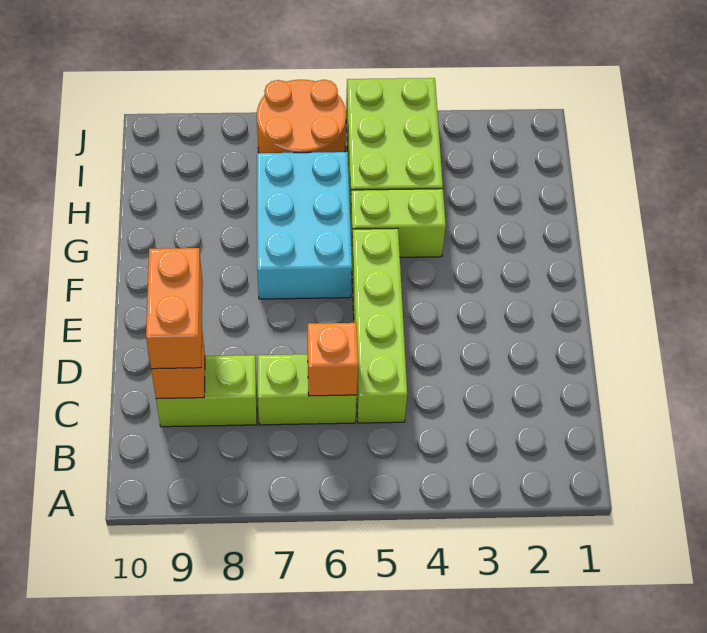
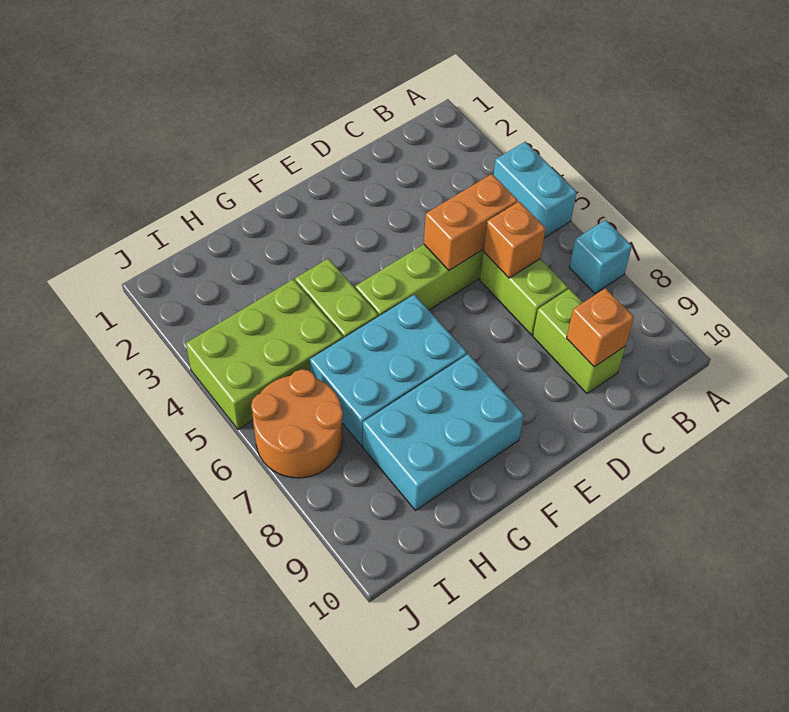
none -> cyan brick A4:A5 level 1
none -> cyan brick A7 level 1
orange brick C9:D9 level 3 -> orange brick C5:D5 level 2
none -> cyan brick F8:H9 level 1

